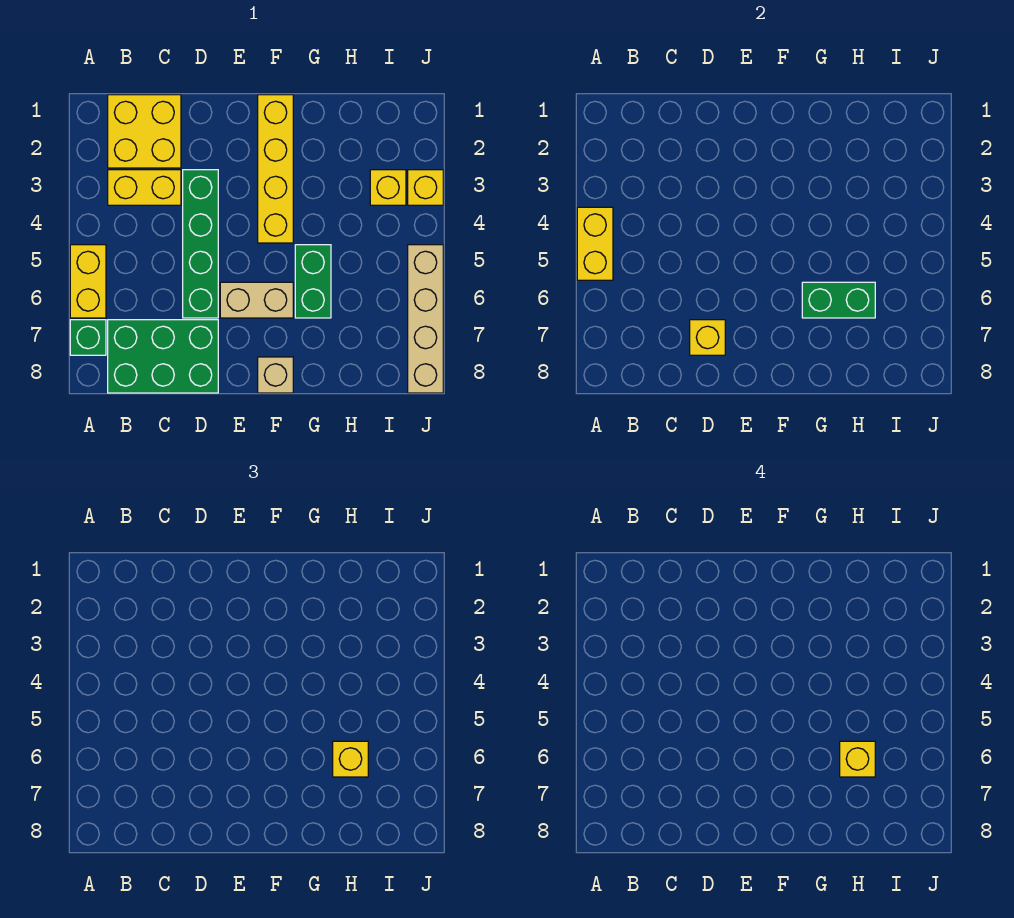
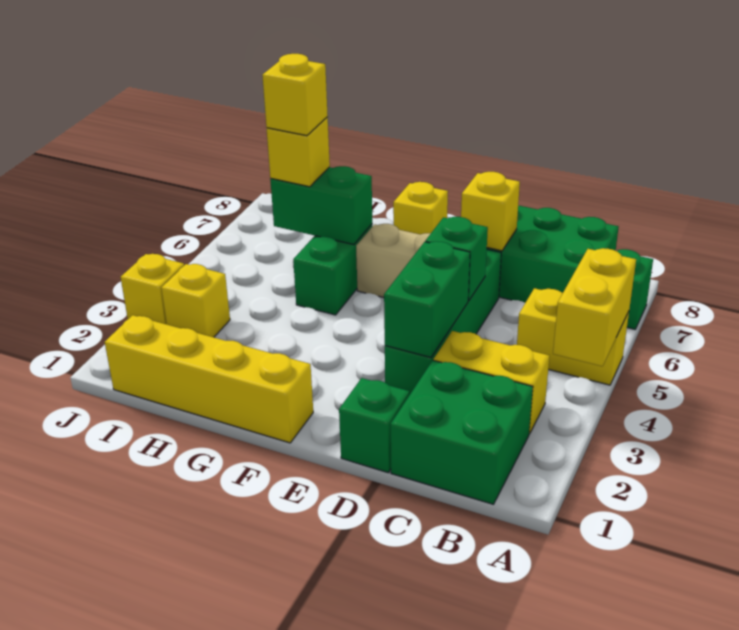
yellow brick A5:A6 level 1 -> yellow brick A5:B5 level 1
yellow brick B1:C2 level 1 -> green brick B1:C2 level 1
none -> green brick D1 level 1
none -> green brick D3:D4 level 2
none -> green brick D5 level 2
yellow brick F1:F4 level 1 -> yellow brick F1:I1 level 1
tan brick F8 level 1 -> yellow brick F8 level 1
tan brick J5:J8 level 1 -> none

